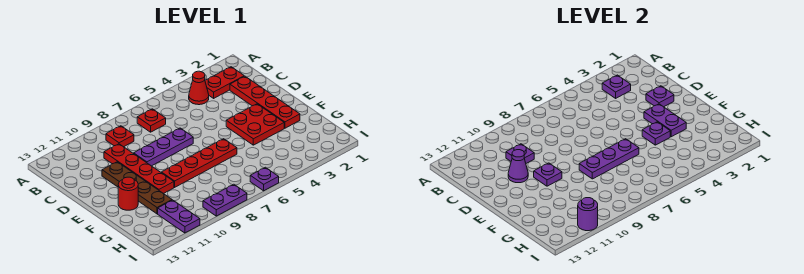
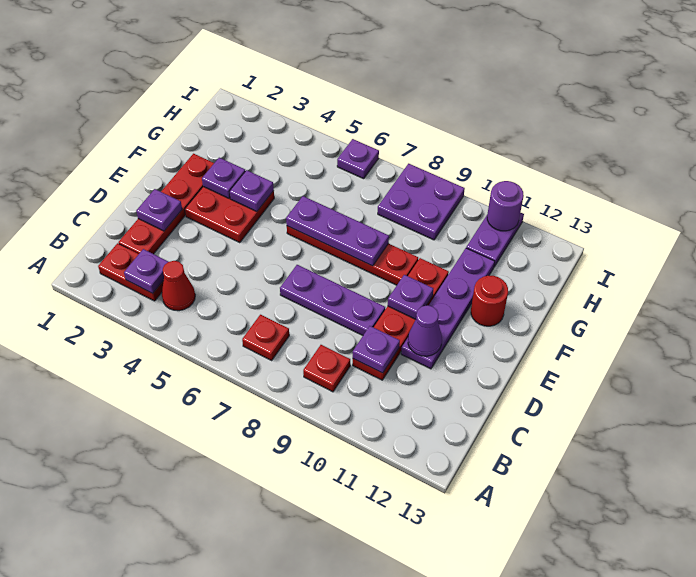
brown plate D11:G11 level 1 -> purple plate D11:G11 level 1
purple plate E3:F3 level 2 -> purple plate F3 level 2
purple plate I8:I9 level 1 -> purple plate H8:I9 level 1

